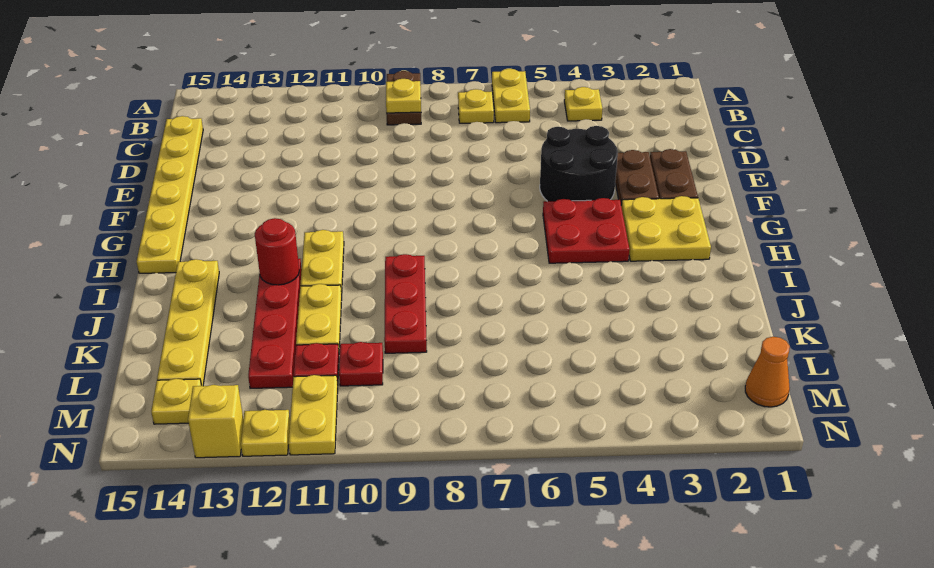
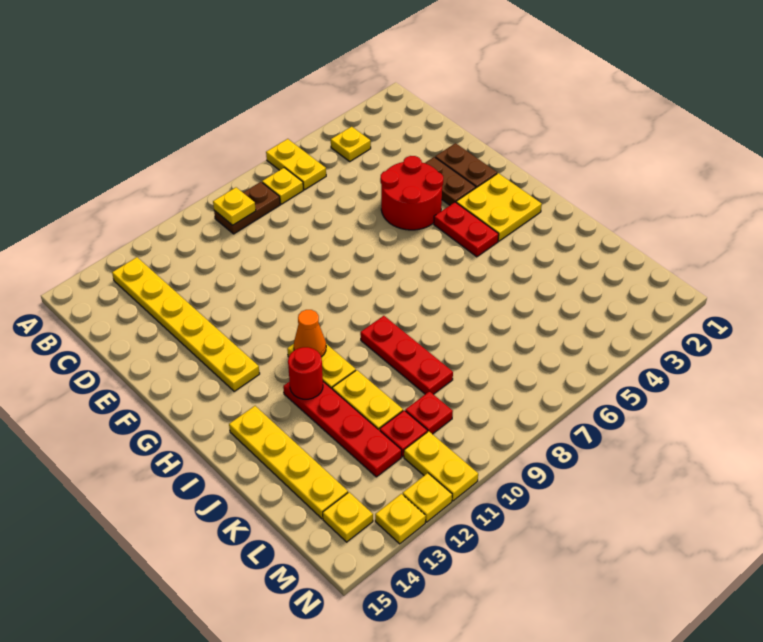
brown plate A9:B9 level 1 -> brown plate B8:B9 level 1
yellow plate C15:H15 level 1 -> yellow plate B13:G13 level 1
black round brick E4:F5 level 1 -> red round brick E4:F5 level 1
red plate G4:H5 level 1 -> red plate G4:H4 level 1
orange cone M1 level 1 -> orange cone H11 level 2
yellow brick N13 level 1 -> yellow plate N13 level 1

